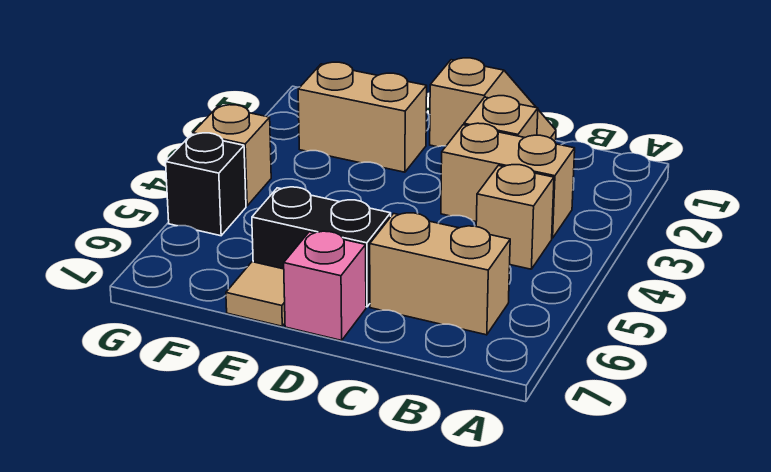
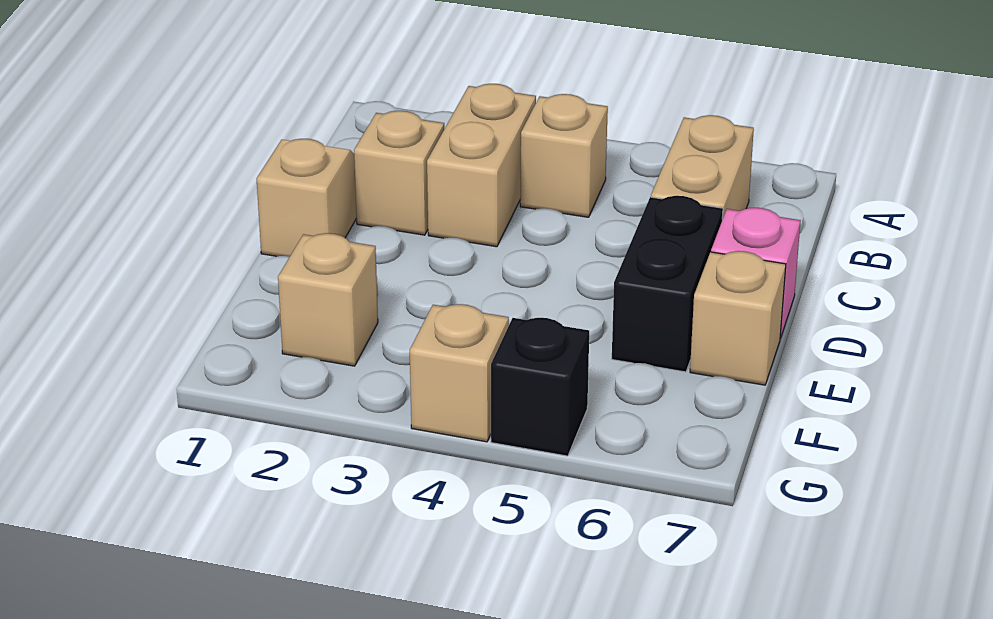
tan brick E2:F2 level 1 -> tan brick F2 level 1
tan tile E7 level 1 -> tan brick E7 level 1

